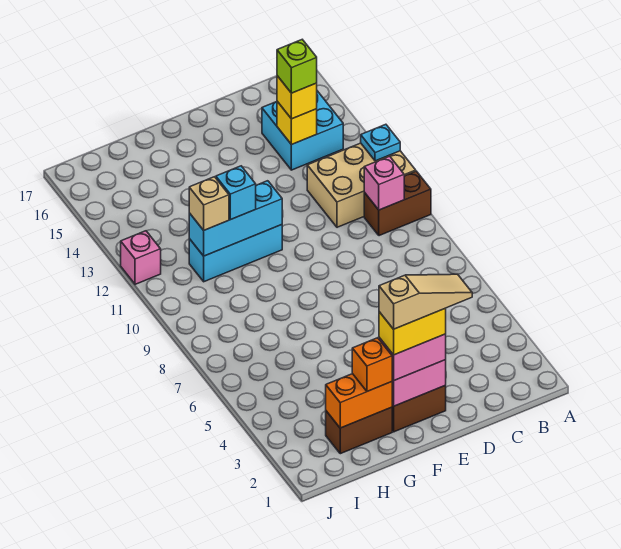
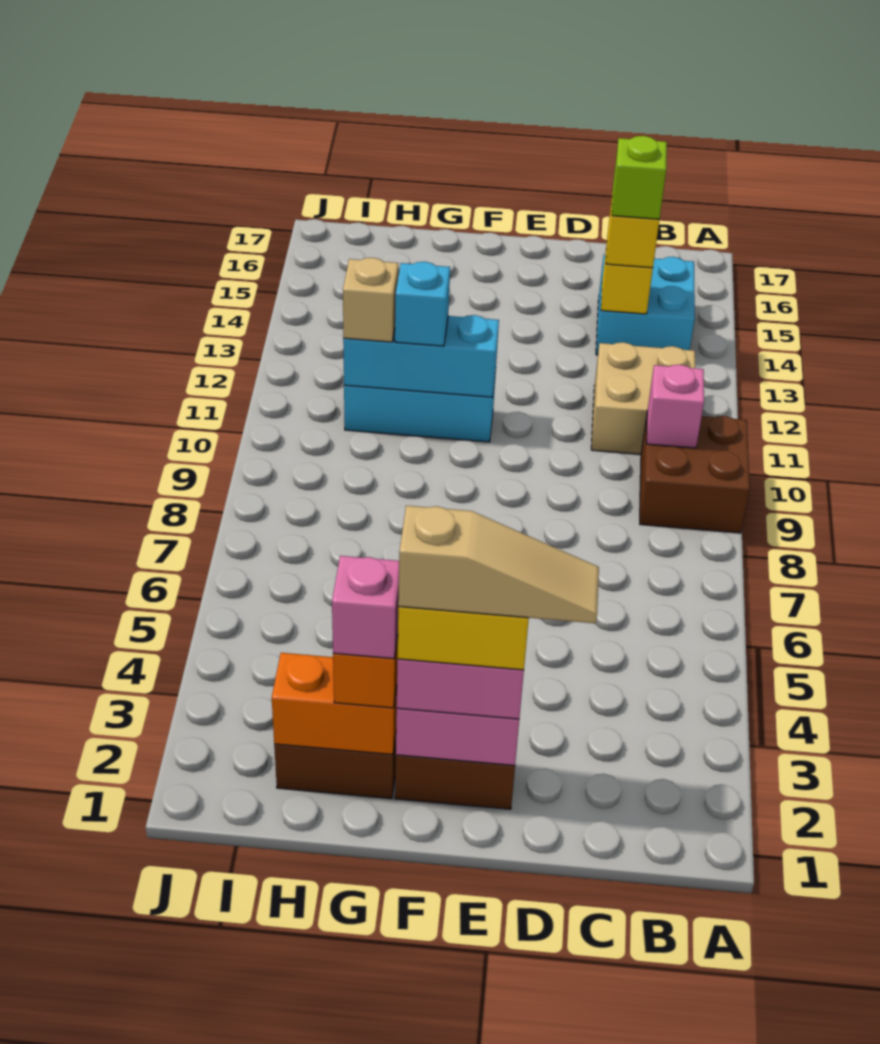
brown brick A10:B10 level 1 -> brown brick A9:B10 level 1
tan brick A11:C12 level 1 -> tan brick B11:C12 level 1
cyan plate A12 level 2 -> none
pink brick J12 level 1 -> pink brick G2 level 4

